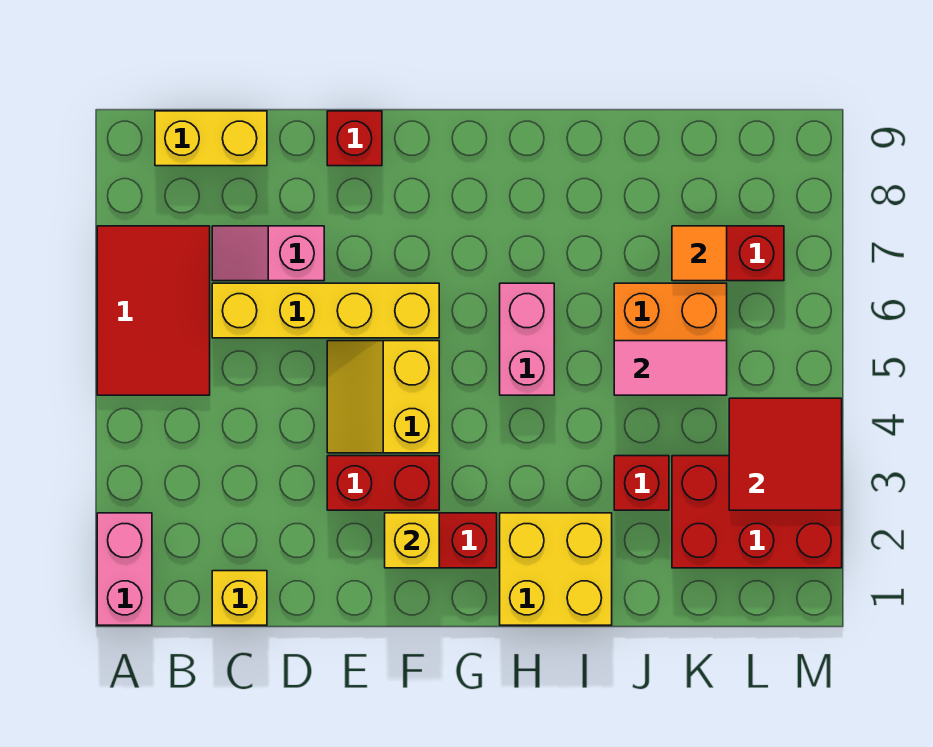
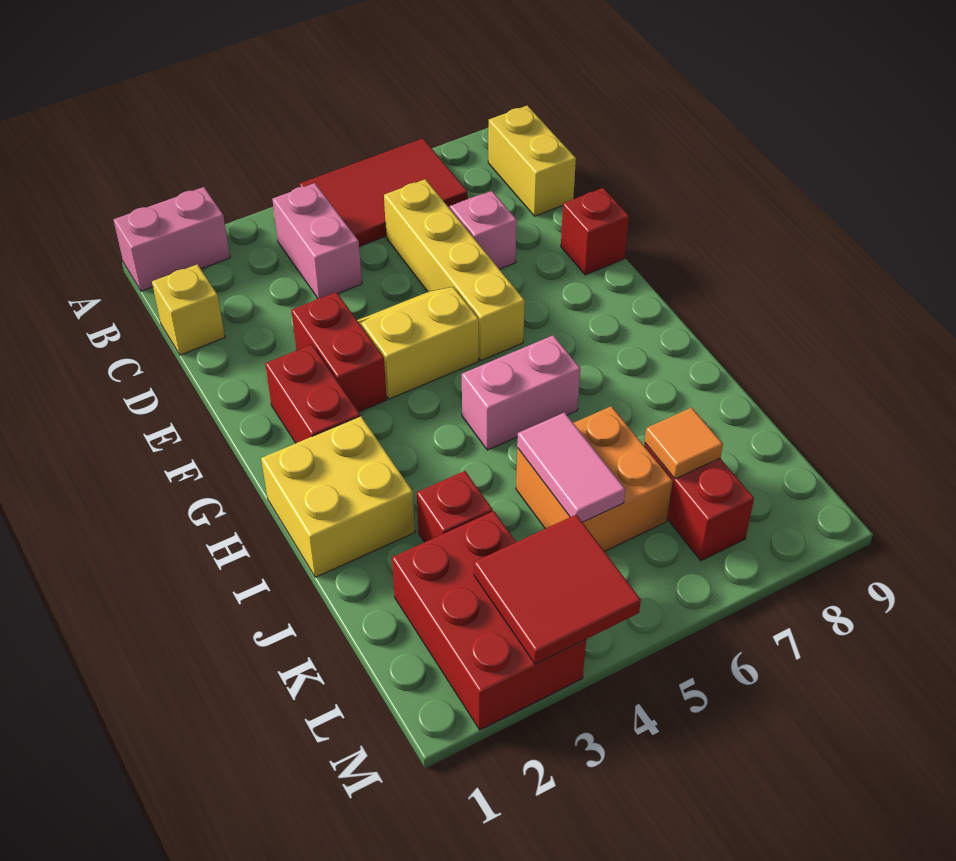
none -> pink brick B4:C4 level 1
yellow brick F2 level 2 -> none

